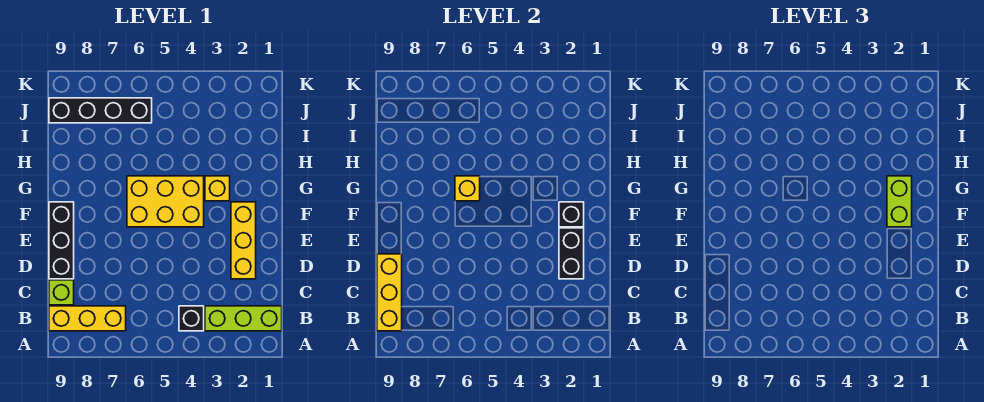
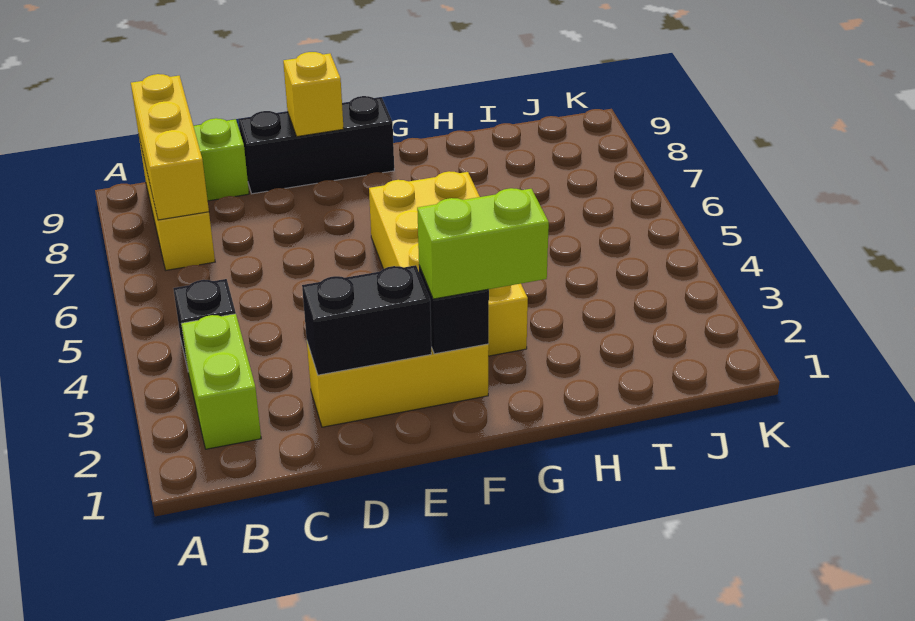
lime brick B1:B3 level 1 -> lime brick B2:B3 level 1
yellow brick B9:D9 level 2 -> yellow brick B7:B9 level 2
yellow brick G6 level 2 -> yellow brick E9 level 2
black brick J6:J9 level 1 -> none

